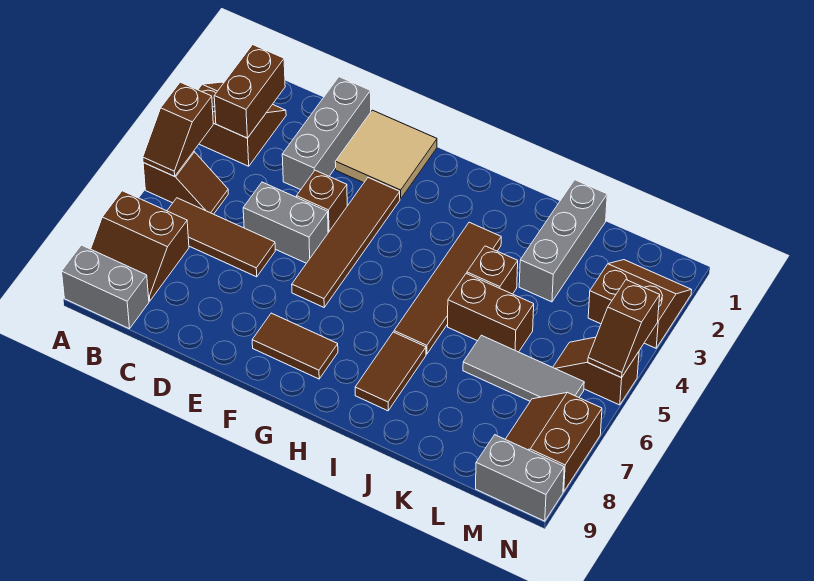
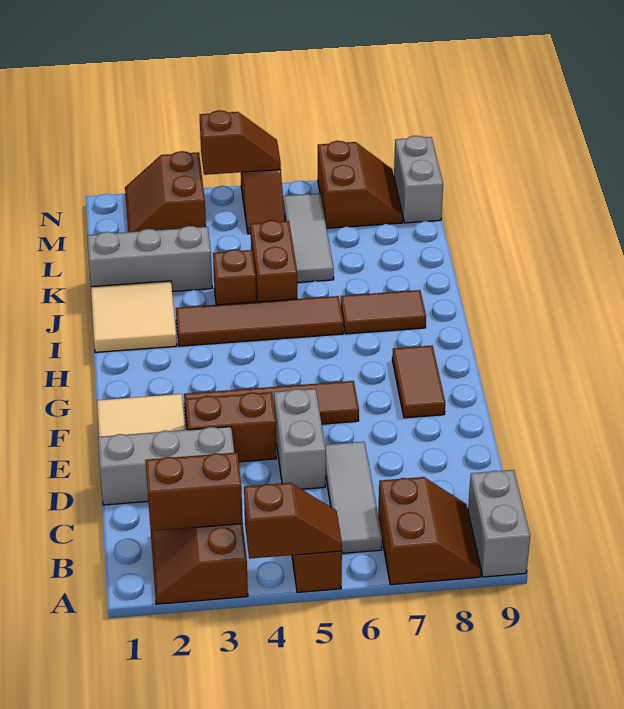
brown tile B6:D6 level 1 -> grey tile B6:D6 level 1
brown brick E4 level 1 -> brown brick E3:E4 level 1
none -> tan tile I1:J2 level 1
brown slope M7:N8 level 1 top N -> brown slope M7:N8 level 1 top 7

